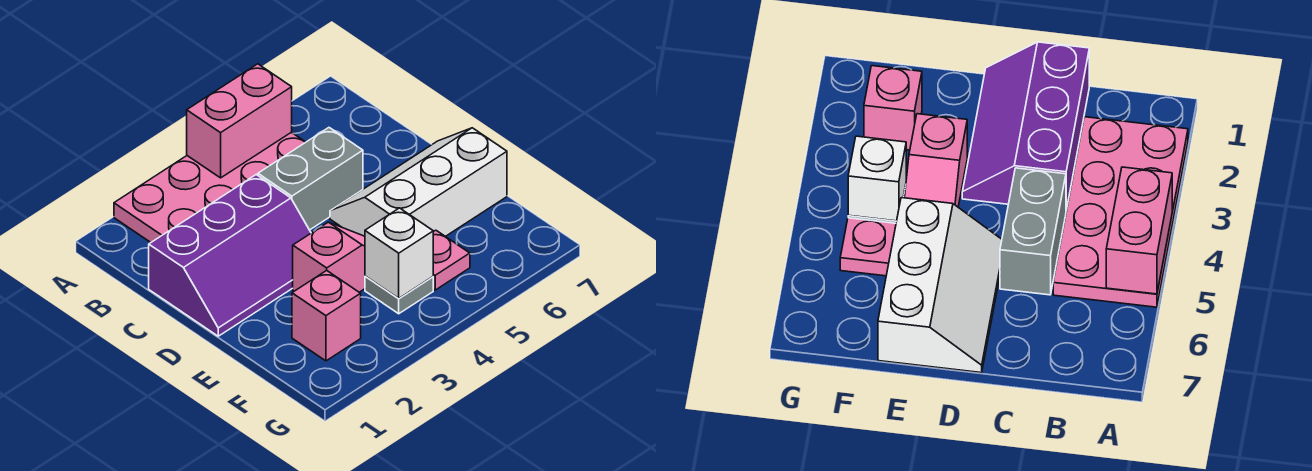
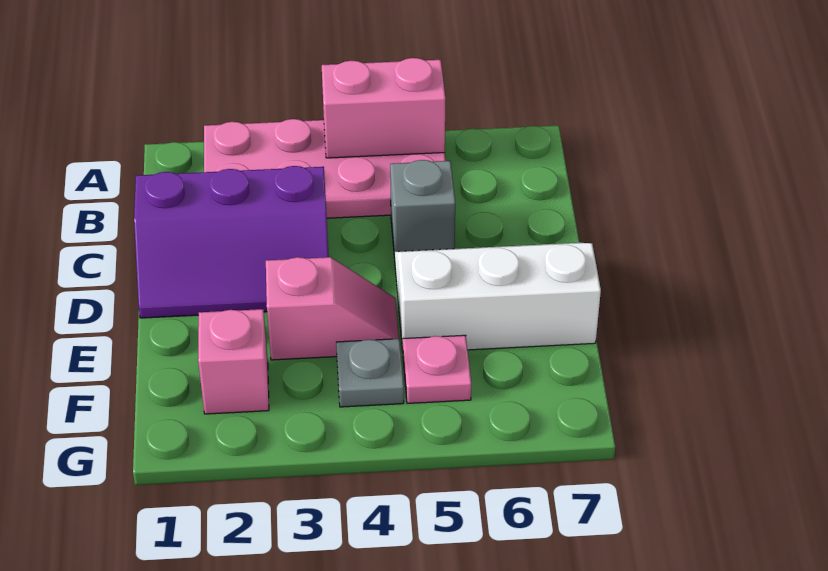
grey brick C4:C5 level 1 -> grey brick C5 level 1
white brick F4 level 2 -> none

